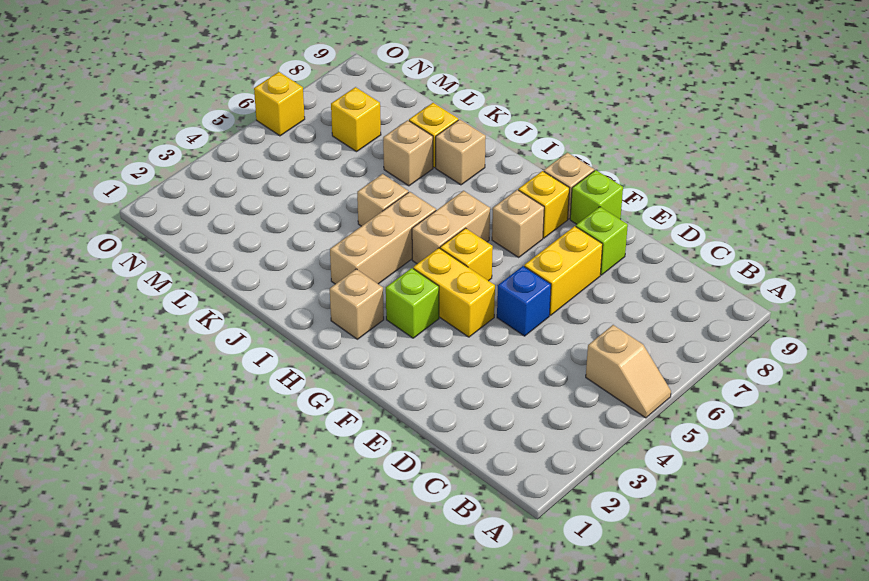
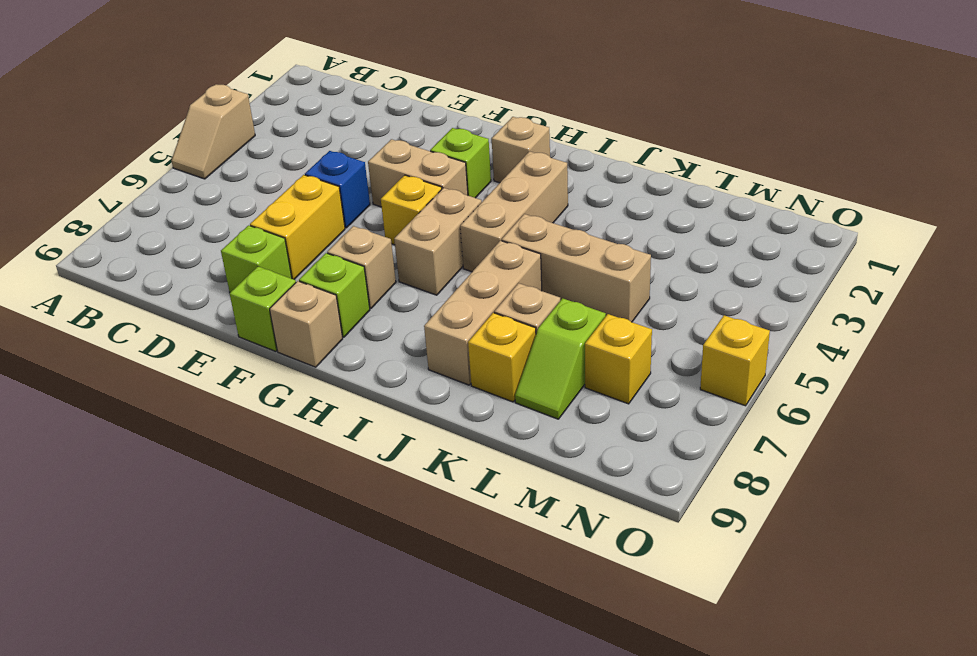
tan slope A5:B5 level 1 top B -> tan slope A4:A5 level 1 top 4
yellow brick F4:G4 level 1 -> tan brick F4:G4 level 1
yellow brick G8 level 1 -> lime brick G8 level 1
tan brick J5 level 1 -> tan brick J5:L5 level 1
tan brick J8 level 1 -> tan brick J6:J8 level 1
none -> lime slope L7:L8 level 1 top 7

